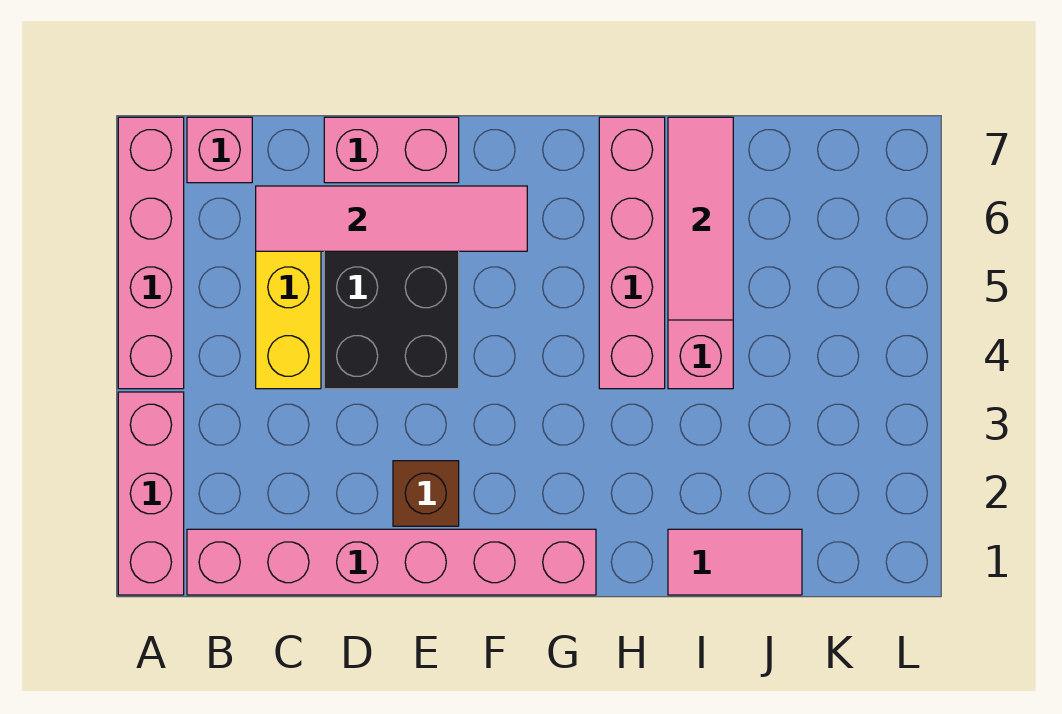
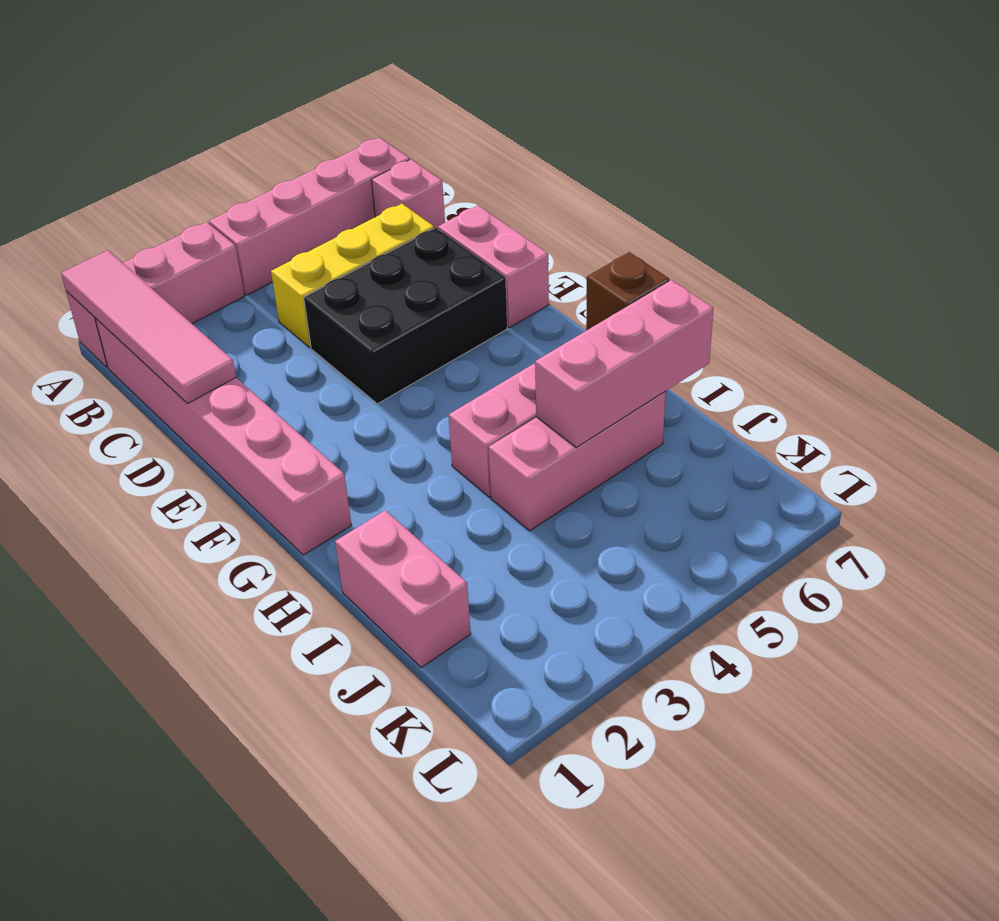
pink tile C6:F6 level 2 -> pink tile A1:D1 level 2
brown brick E2 level 1 -> brown brick H7 level 2
pink tile I1:J1 level 1 -> pink brick I1:J1 level 1
pink tile I5:I7 level 2 -> pink brick I5:I7 level 2

